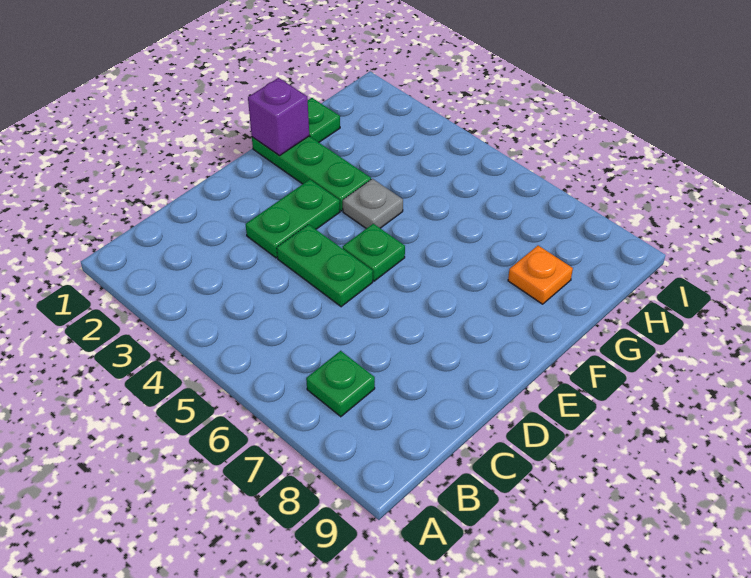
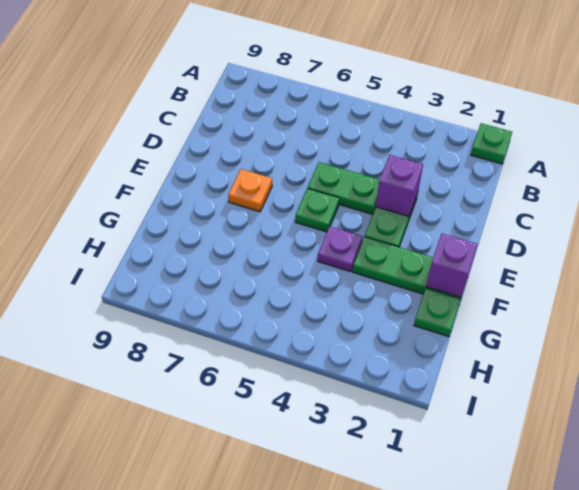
green plate B7 level 1 -> green plate A1 level 1
none -> purple brick D3 level 2
grey plate F4 level 1 -> purple plate F4 level 1
orange plate G8 level 1 -> orange plate E7 level 1

